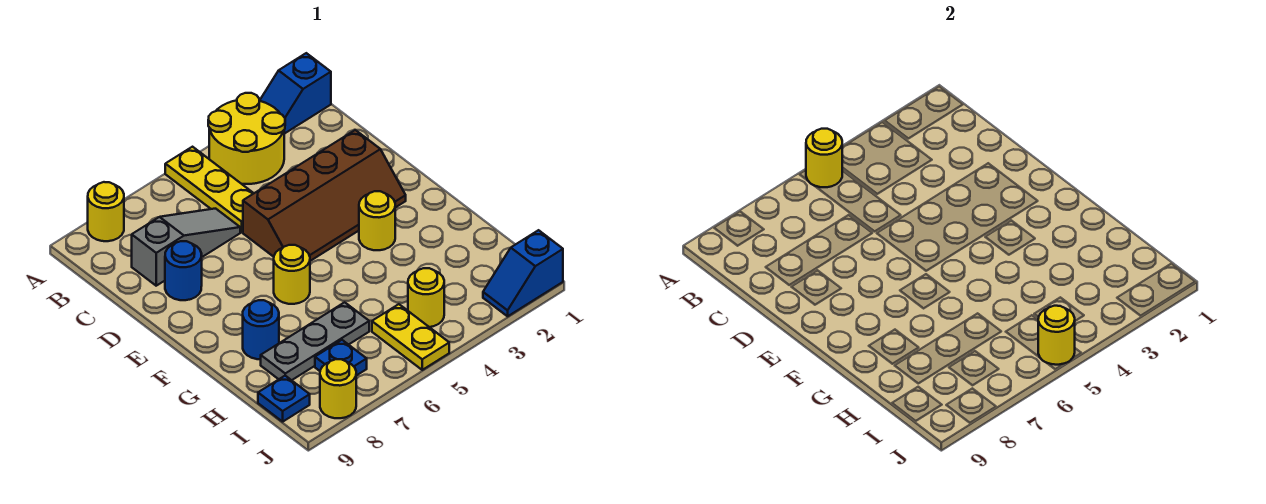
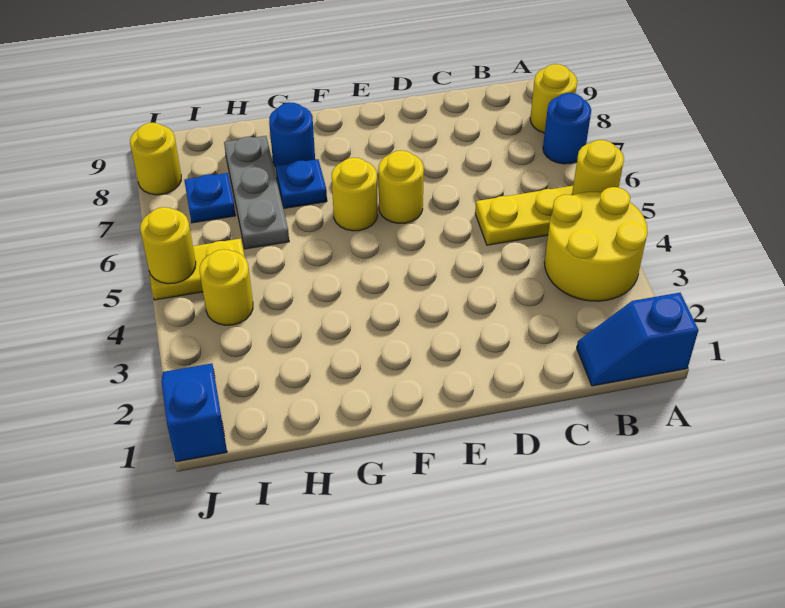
blue slope A1:A2 level 1 top 1 -> blue slope A1:B1 level 1 top A
grey slope C6:C8 level 1 top 8 -> none
brown slope D2:E5 level 1 top D -> none
blue round brick D8 level 1 -> blue round brick A7 level 1
yellow round brick F3 level 1 -> yellow round brick E6 level 1
blue plate I9 level 1 -> blue plate G7 level 1

